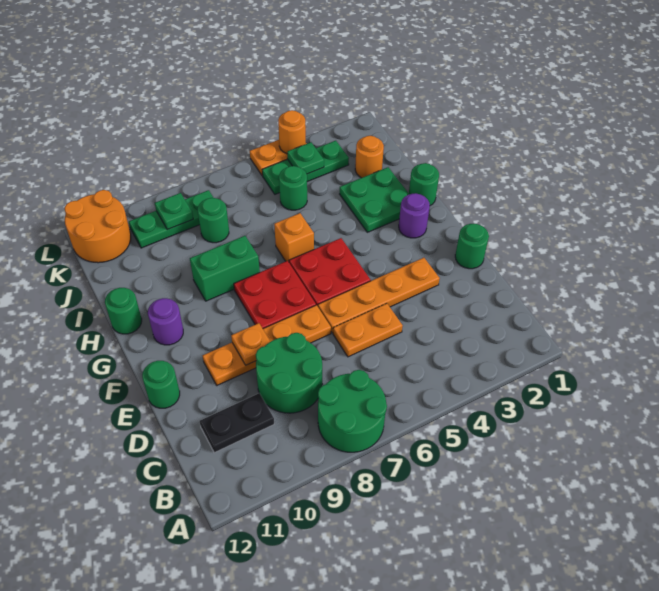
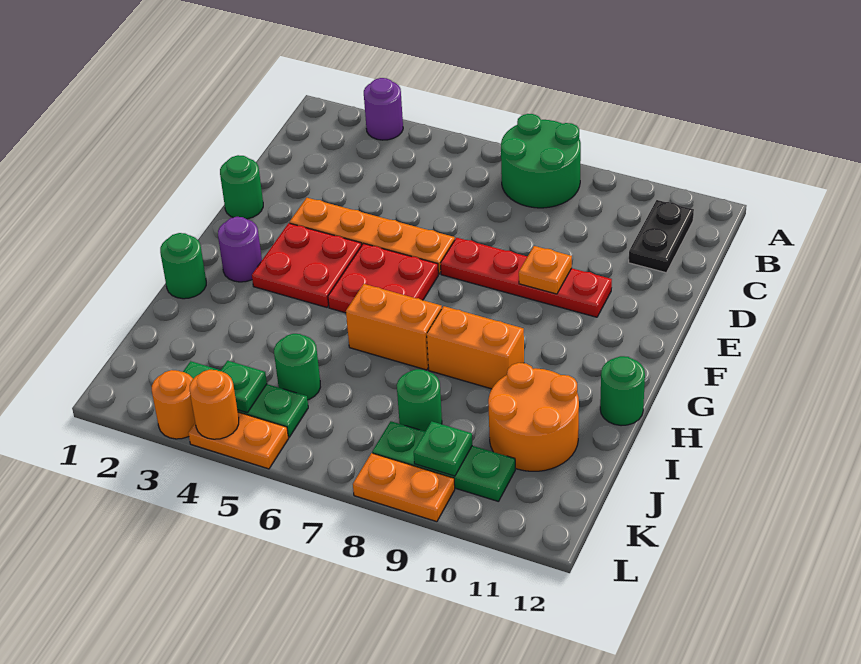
green round brick C8:D9 level 1 -> none
black plate C10:C11 level 1 -> black plate B11:C11 level 1
orange plate D5:D6 level 1 -> orange plate L8:L9 level 1
orange plate E7:E10 level 1 -> red plate E7:E10 level 1
green round brick E12 level 1 -> none
red plate F7:G8 level 1 -> red plate F3:G4 level 1
purple round brick G11 level 1 -> purple round brick A3 level 1
green plate H2:I3 level 1 -> none
orange brick H6 level 1 -> orange brick H6:H7 level 1
green brick H8:H9 level 1 -> orange brick H8:H9 level 1
orange round brick J2 level 1 -> orange round brick L3 level 1
orange round brick K11:L12 level 1 -> orange round brick I10:J11 level 1

